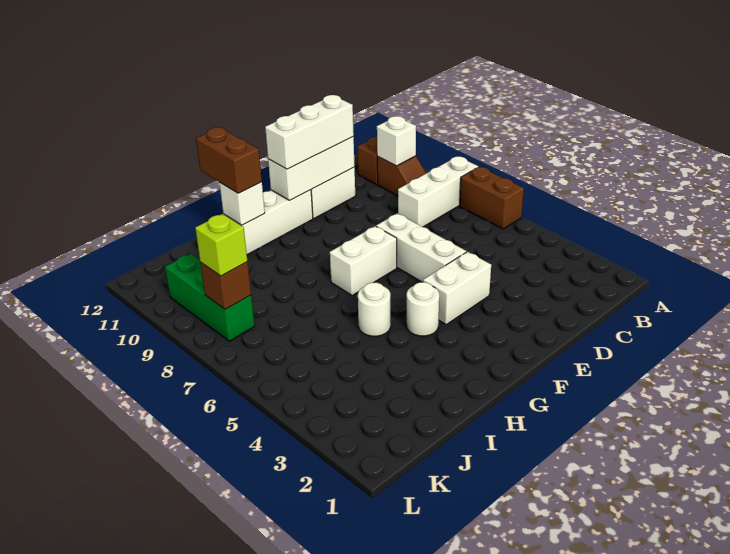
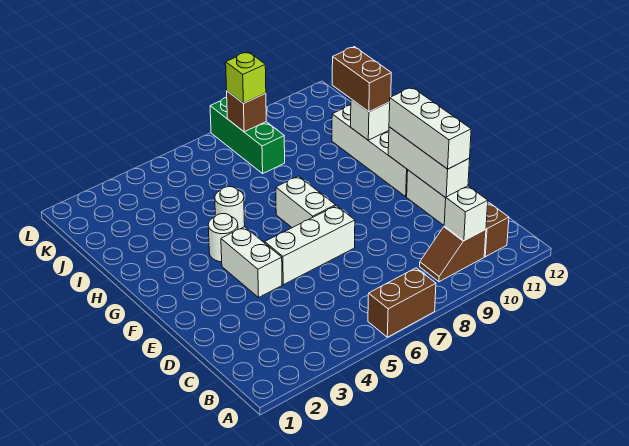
white brick A8:C8 level 1 -> none
brown brick H11:H12 level 3 -> brown brick H11:I11 level 3
green brick K8:K10 level 1 -> green brick J8:L8 level 1

